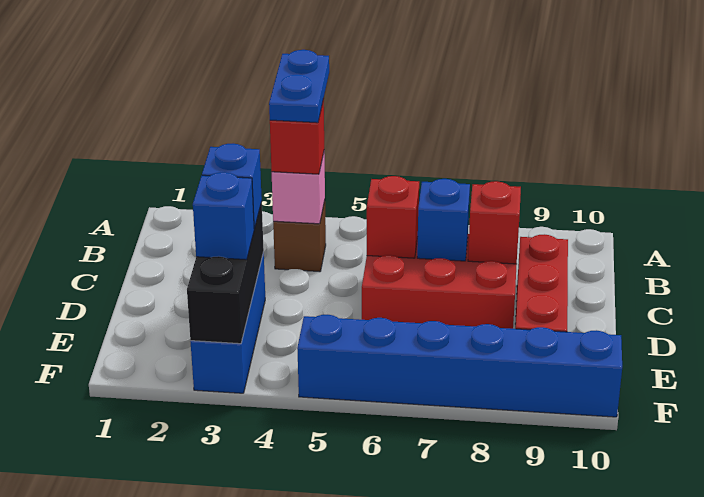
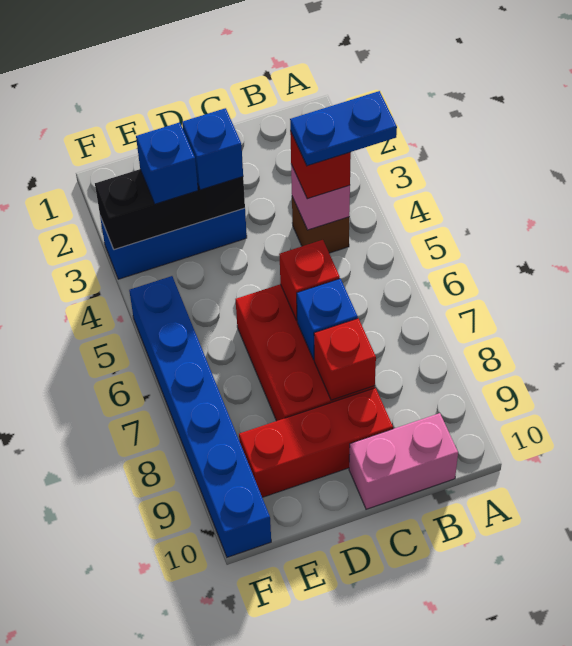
none -> pink brick B10:C10 level 1

